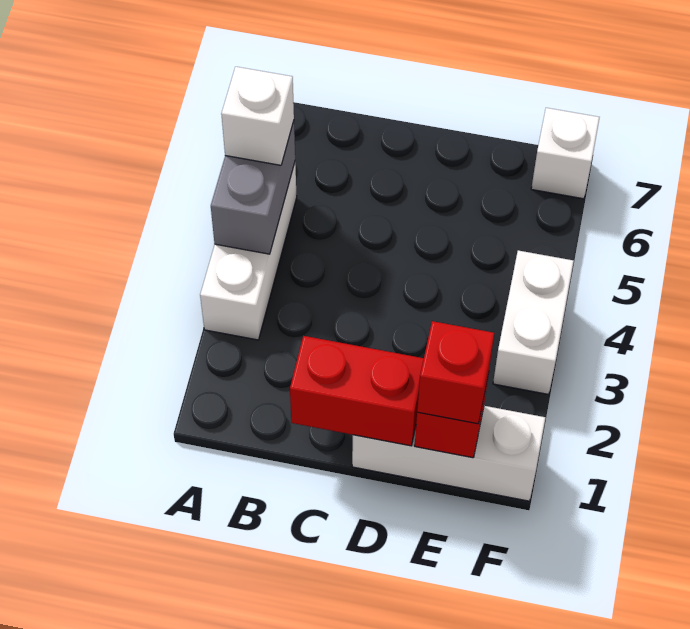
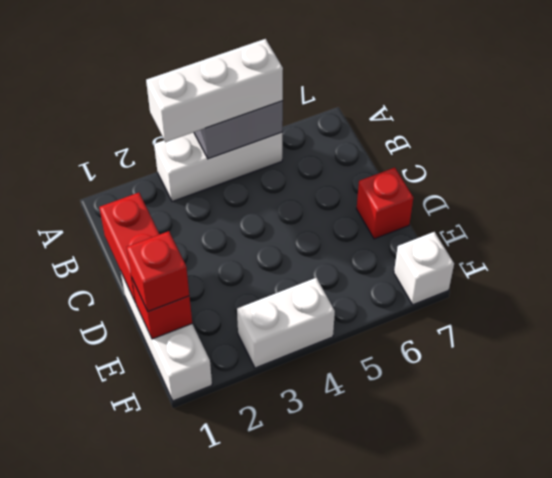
white brick A5 level 3 -> white brick A3:A5 level 3
none -> red brick D7 level 1

